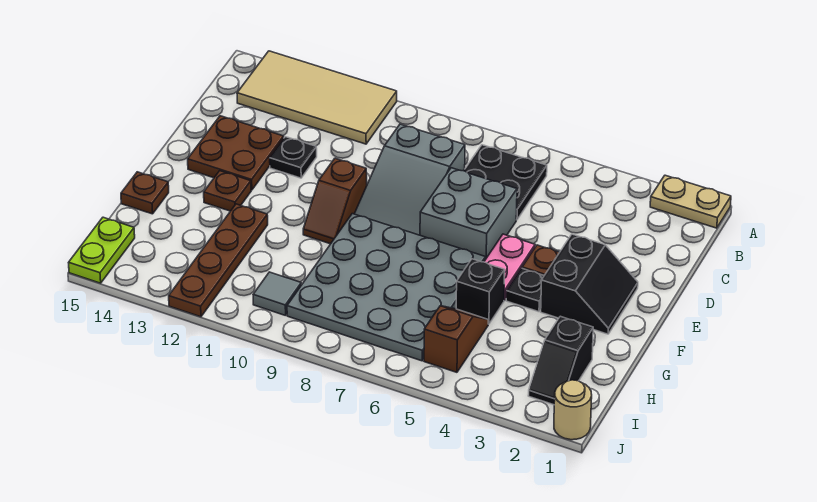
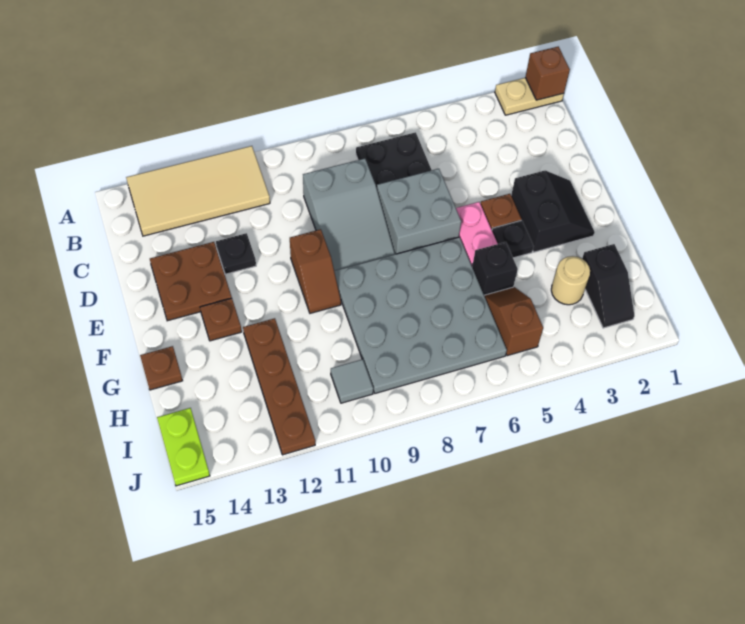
none -> brown brick A1 level 2
tan round brick J1 level 1 -> tan round brick H3 level 1

